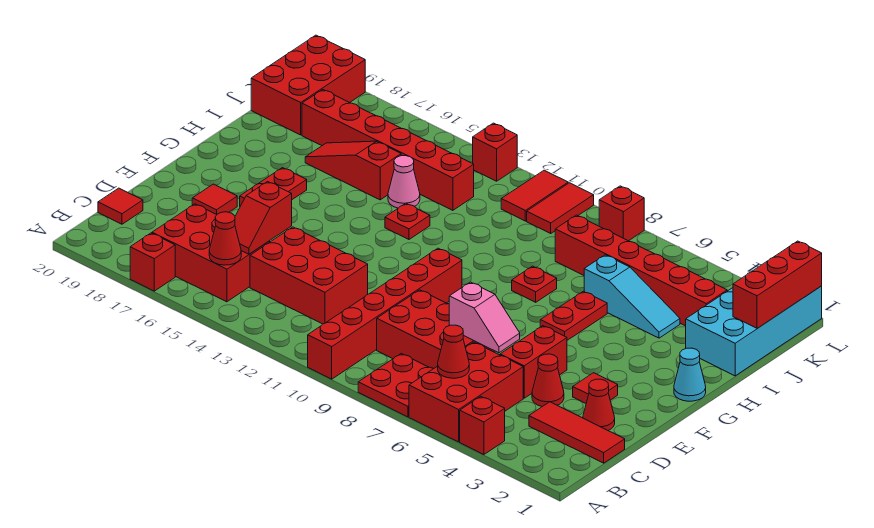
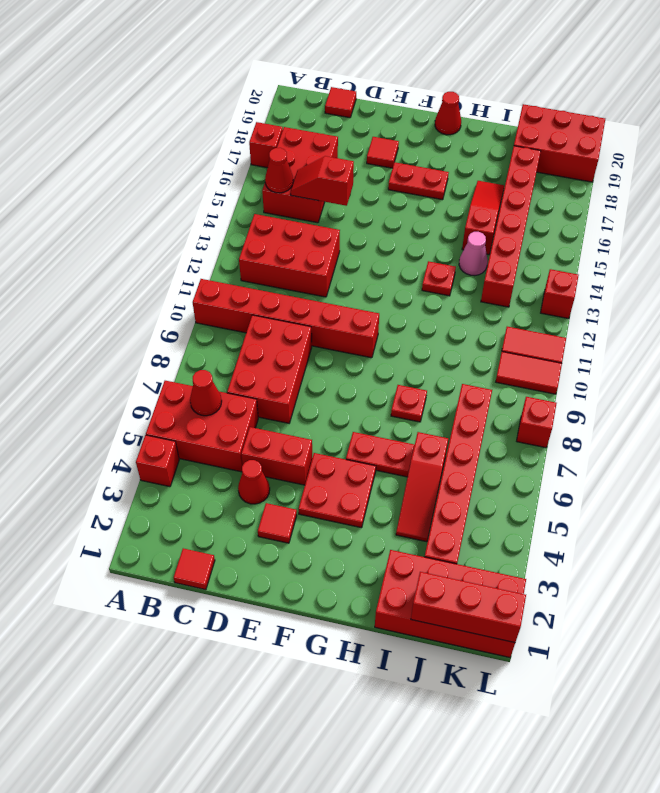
red plate A7:B8 level 1 -> red plate F4:G5 level 1
red tile C1:C3 level 1 -> red tile C1 level 1
red brick C12:D14 level 1 -> red brick B12:D13 level 1
red cone D2 level 1 -> red cone G20 level 1
pink slope D6:D7 level 2 top 7 -> none
cyan cone G1 level 1 -> none
cyan brick I1:L2 level 1 -> red brick I1:L2 level 1
cyan slope I4:I6 level 1 top 6 -> red slope I4:I6 level 1 top 6

